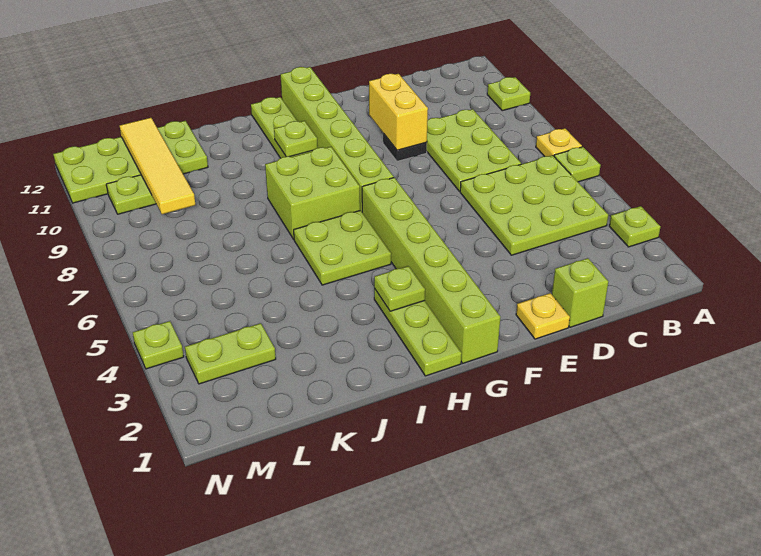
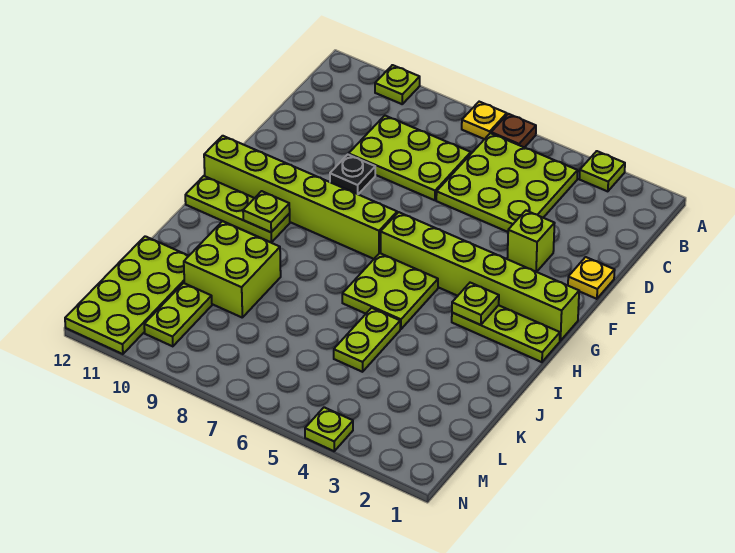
lime plate A6 level 1 -> brown plate A6 level 1
lime brick D1 level 1 -> lime brick E3 level 1
yellow brick E9:E10 level 2 -> none
lime brick H7:I8 level 1 -> lime brick J9:K10 level 1
lime plate L3:M3 level 1 -> lime plate J5:K5 level 1
yellow tile L9:L12 level 2 -> none

